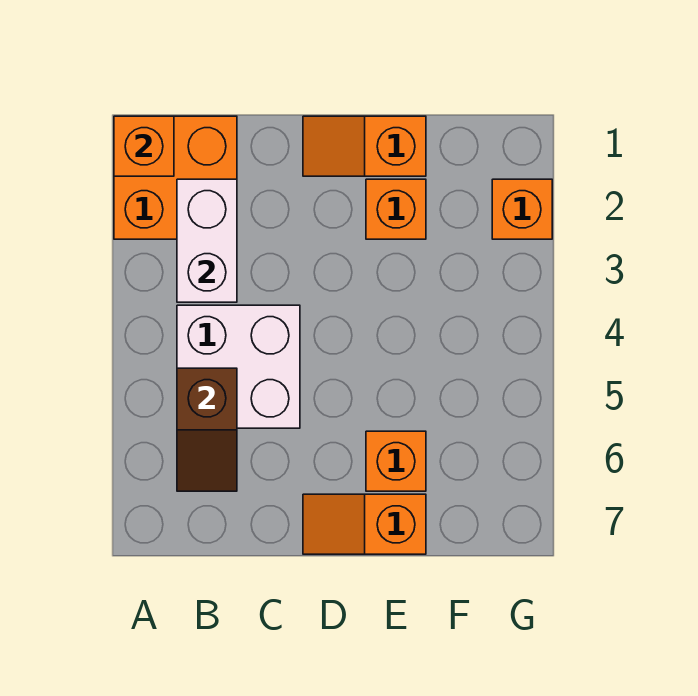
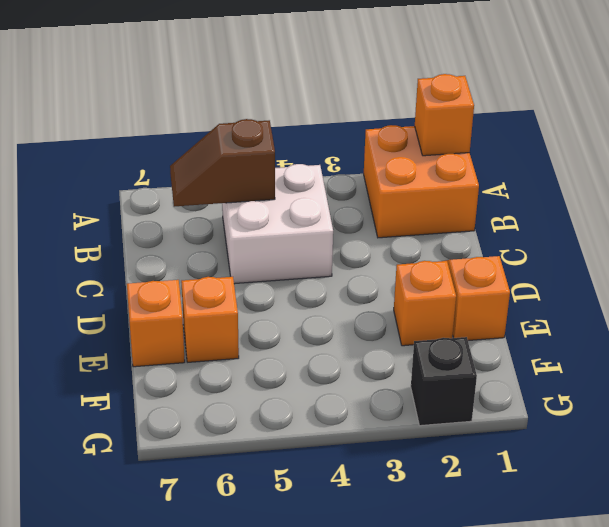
white brick B2:B3 level 2 -> none
orange brick G2 level 1 -> black brick G2 level 1

